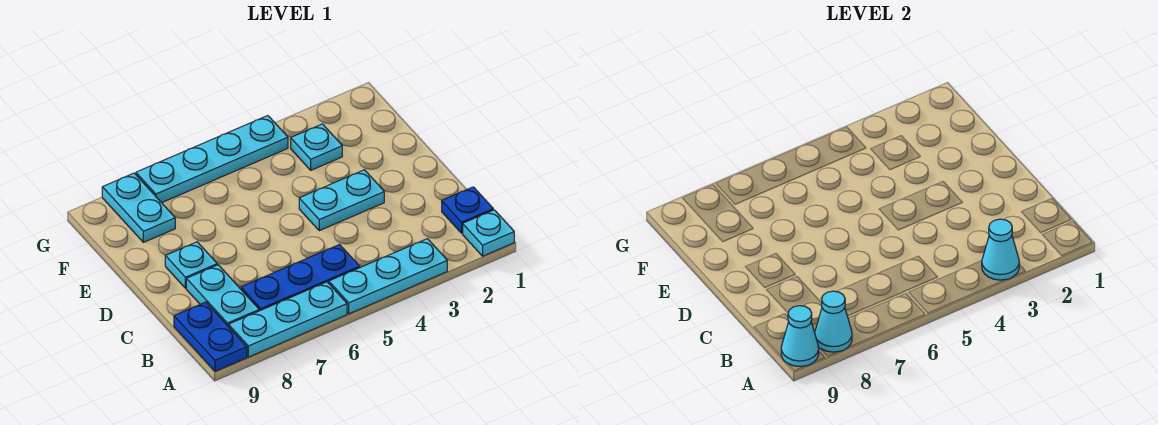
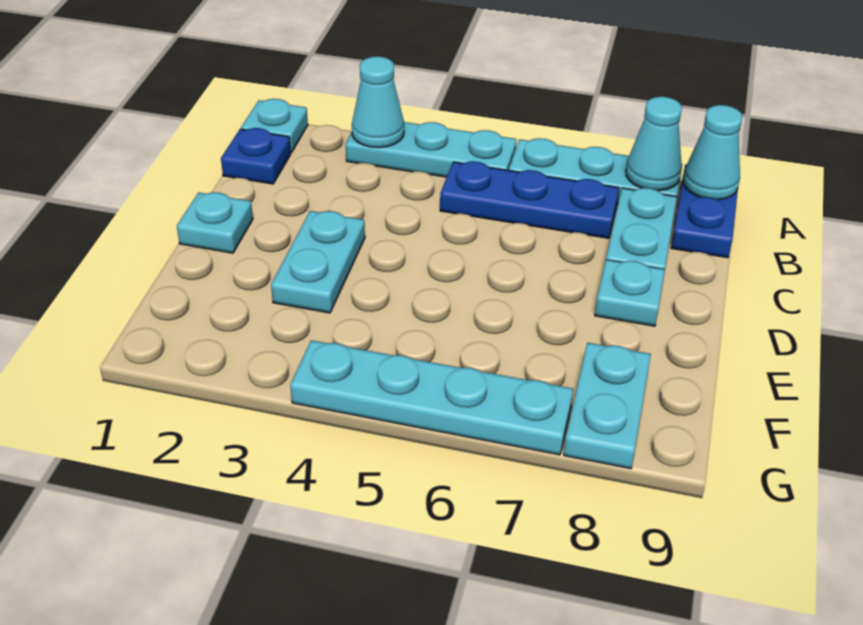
cyan plate D3:D4 level 1 -> cyan plate D3:E3 level 1
cyan plate F3 level 1 -> cyan plate D1 level 1

